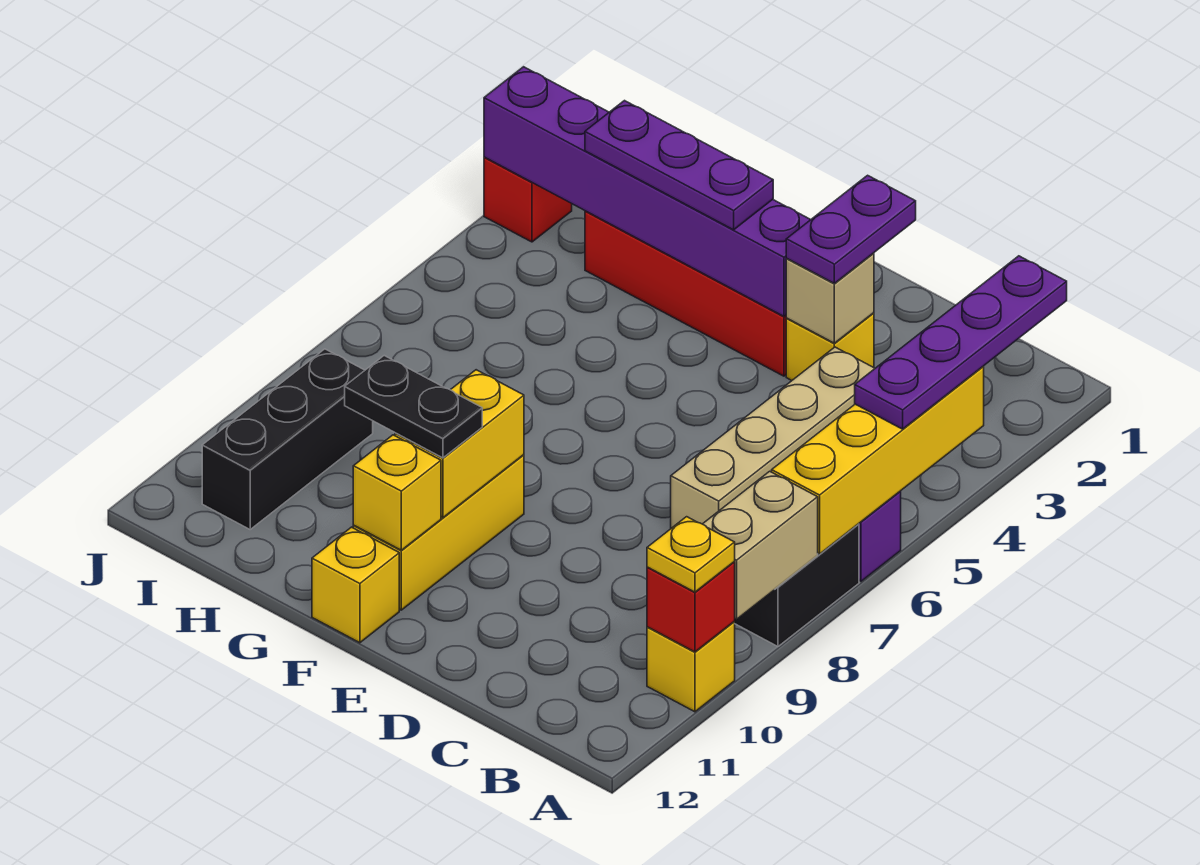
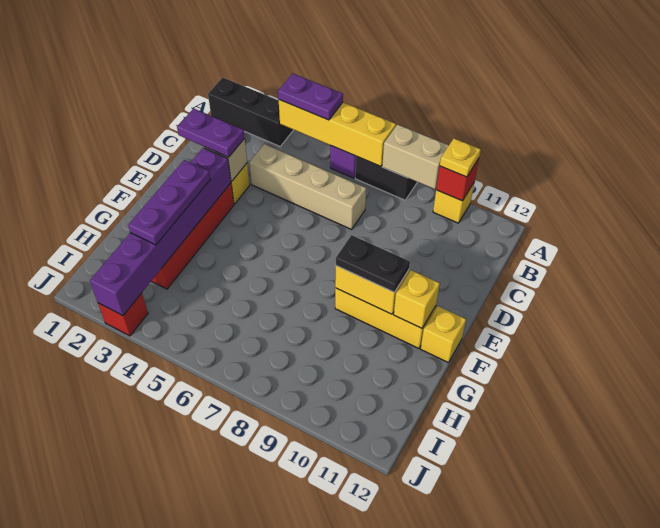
purple plate A2:A5 level 3 -> purple plate A4:A5 level 3
black plate F10:G10 level 3 -> black plate F9:F10 level 3
black brick I9:I11 level 1 -> black brick A1:A3 level 1

